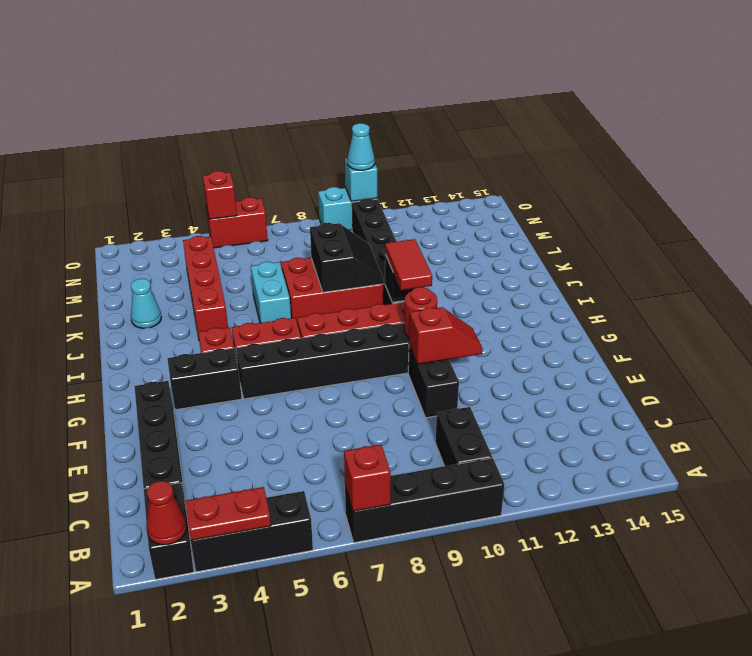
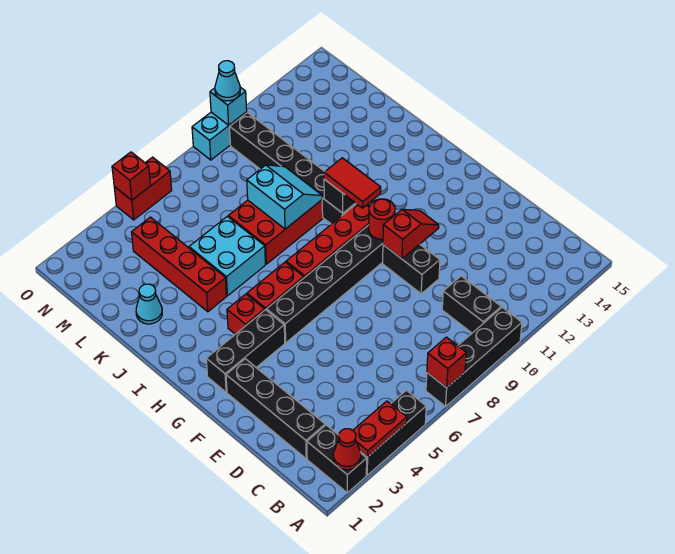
black brick G3:G4 level 1 -> black brick G2:G4 level 1
cyan brick J6:K6 level 1 -> cyan brick J5:K6 level 1
black slope J8:K9 level 2 top 8 -> cyan slope J8:K9 level 2 top 8

